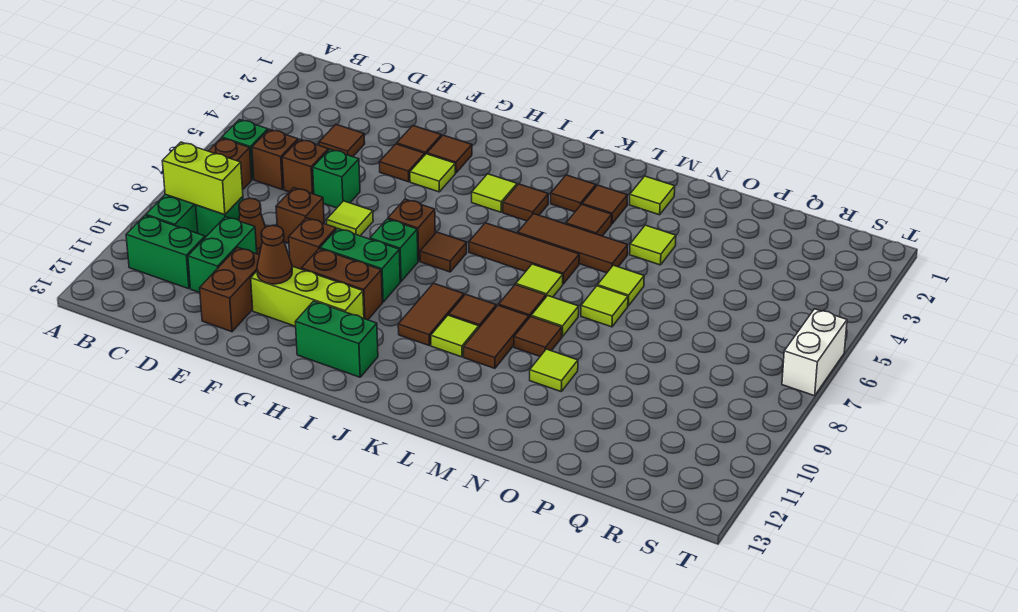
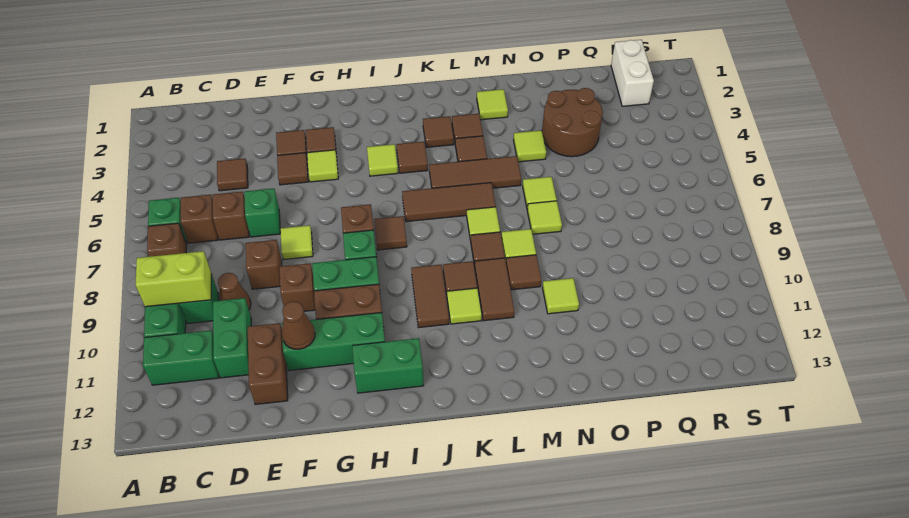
lime brick F11:H11 level 1 -> green brick F11:H11 level 1
none -> brown round brick O3:P4 level 1
white brick T6:T7 level 1 -> white brick R1:R2 level 1

